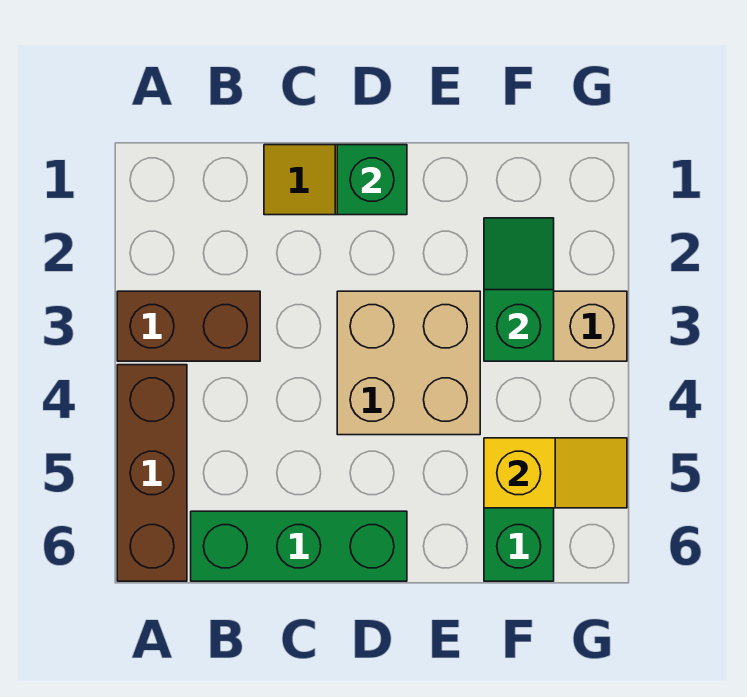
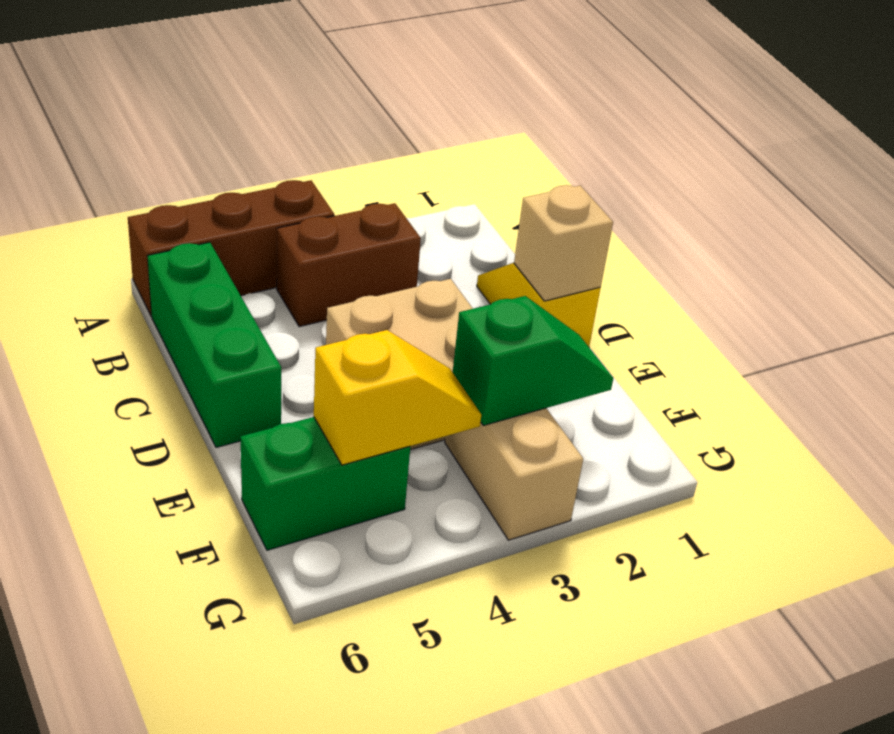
brown brick A3:B3 level 1 -> brown brick B3:B4 level 1
green brick D1 level 2 -> tan brick D1 level 2
yellow slope F5:G5 level 2 top F -> yellow slope F4:F5 level 2 top 5

